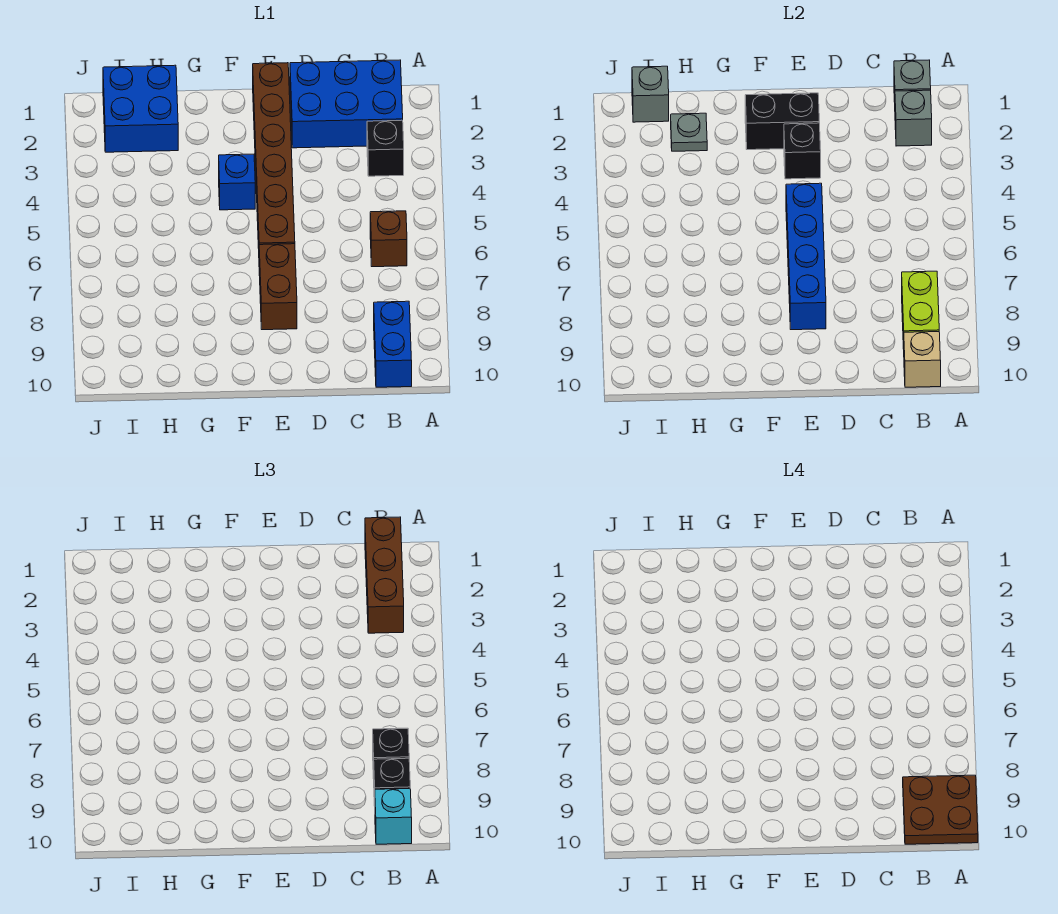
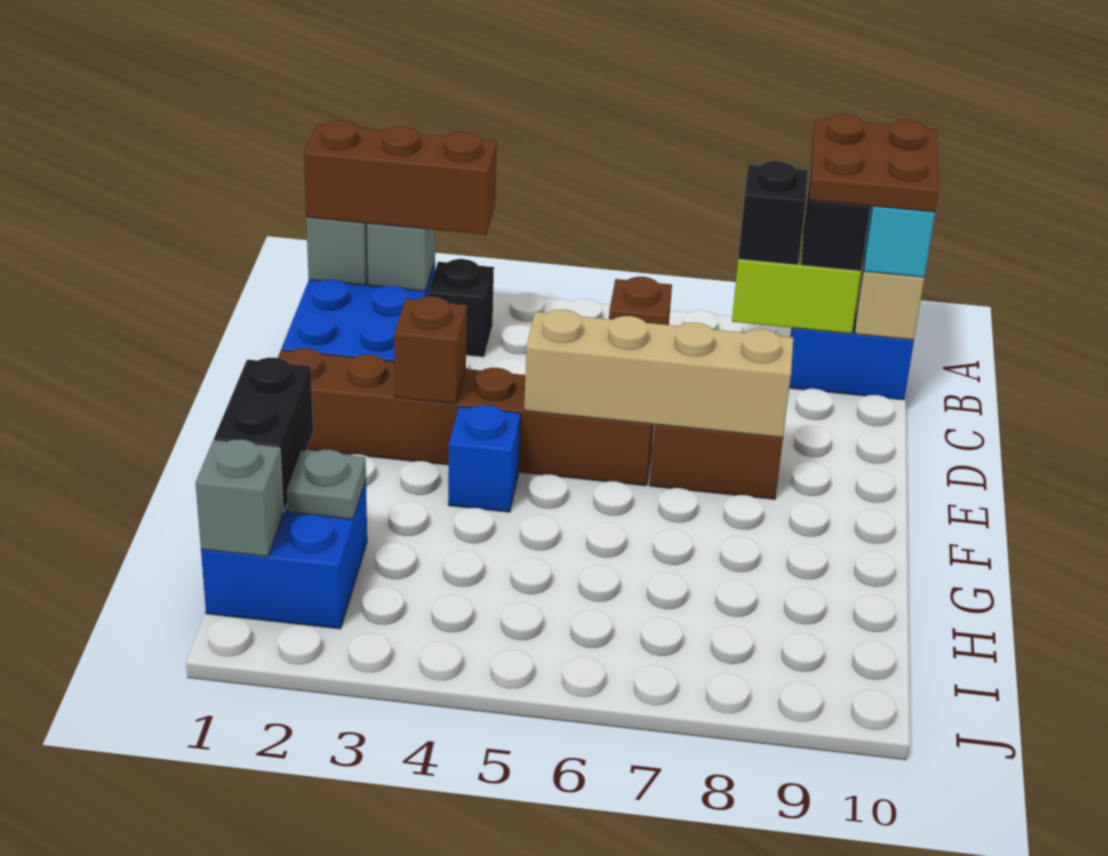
black brick E2:F2 level 2 -> black brick G1:H1 level 2
black brick E3 level 2 -> brown brick E3 level 2
blue brick E5:E8 level 2 -> tan brick E5:E8 level 2

